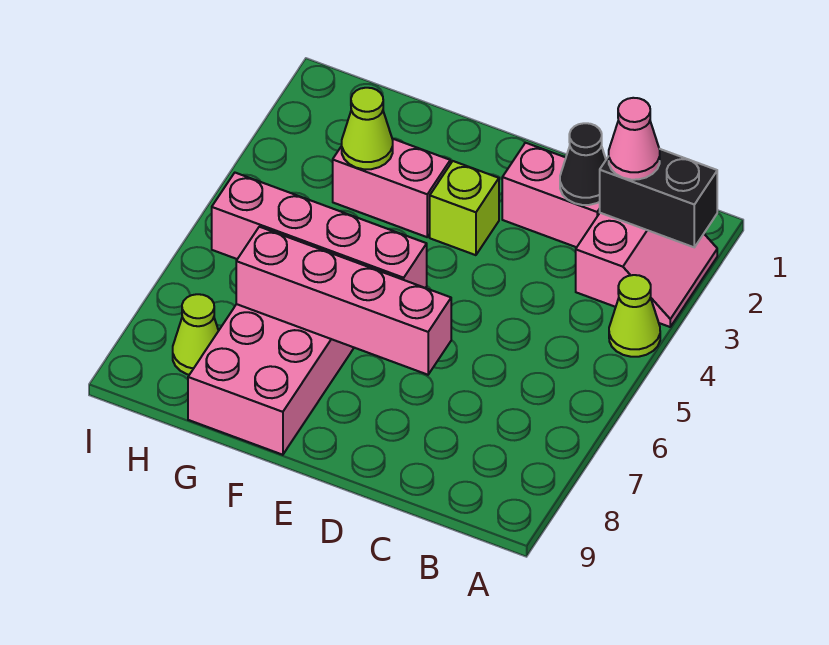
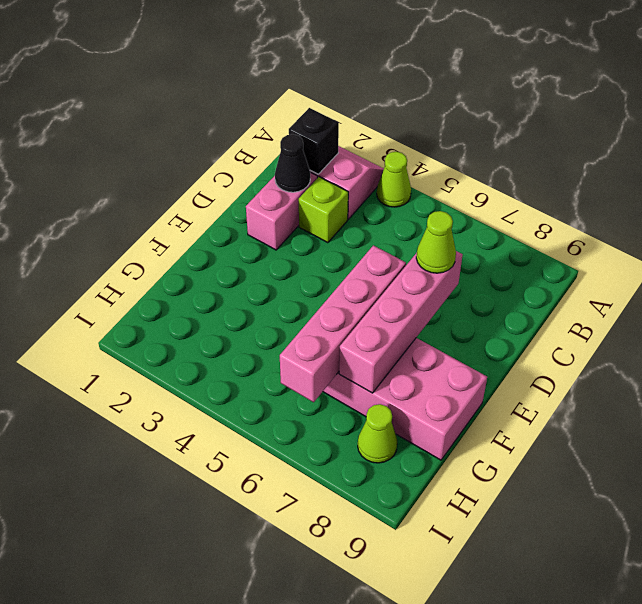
black brick A2:B2 level 2 -> black brick B2 level 2
pink cone B2 level 3 -> none
lime brick E3 level 1 -> lime brick C3 level 1
pink brick F3:G3 level 1 -> none
lime cone G3 level 2 -> lime cone D7 level 3

